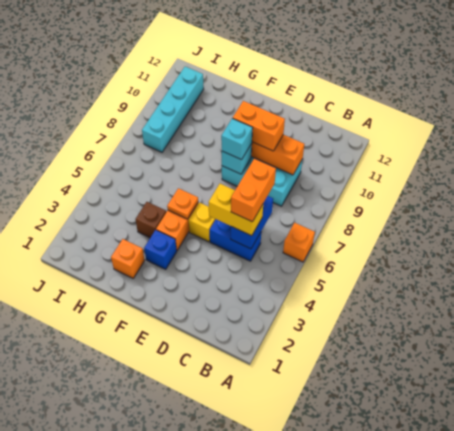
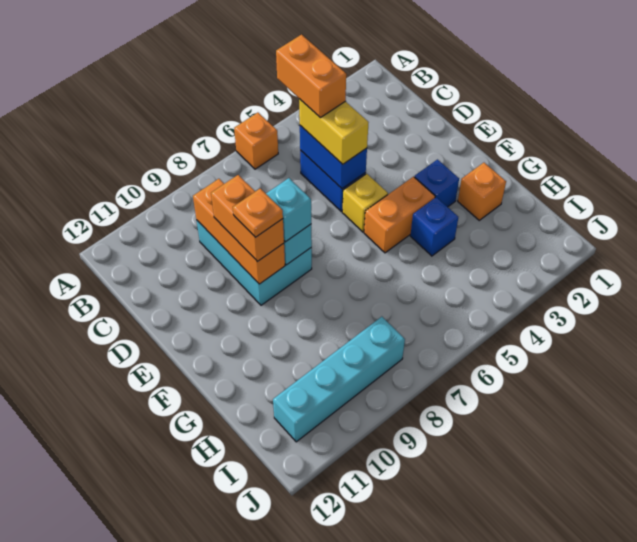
blue brick C5:C6 level 2 -> blue brick C5:D5 level 2
orange brick C5:C6 level 4 -> orange brick B5:C5 level 4
orange plate F5 level 2 -> orange plate E9 level 4
brown brick G4 level 1 -> blue brick G4 level 1

